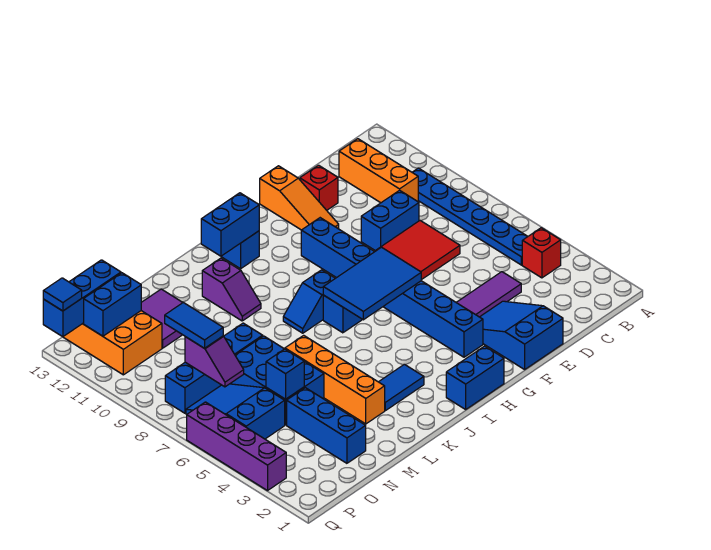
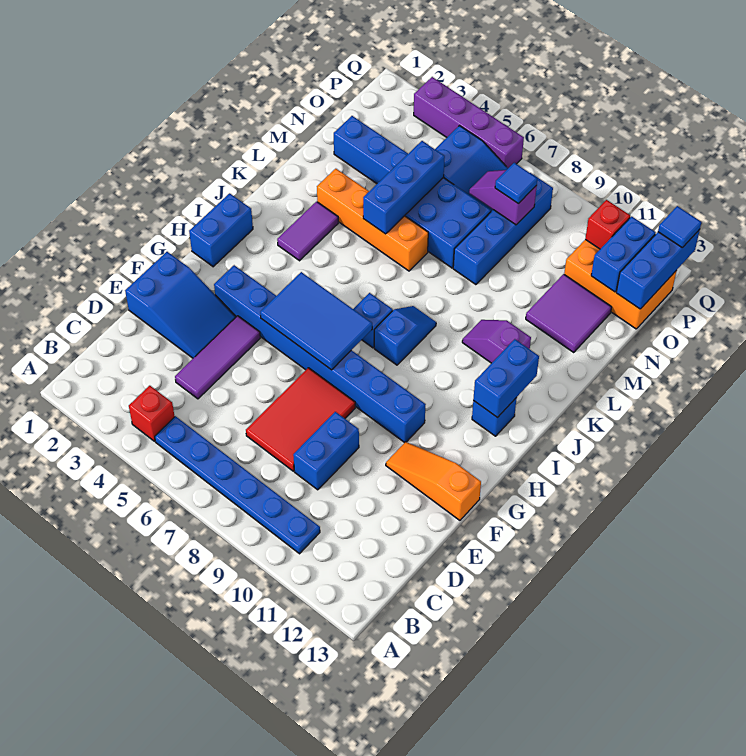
orange brick C10:C12 level 1 -> none
red brick E12 level 1 -> red brick P11 level 2
blue tile G6:I7 level 2 -> blue tile G5:H7 level 2
blue tile J3:K3 level 1 -> purple tile J3:K3 level 1
blue brick N5 level 2 -> blue brick L5:N5 level 2
blue tile O8:O9 level 3 -> blue tile O8 level 3

